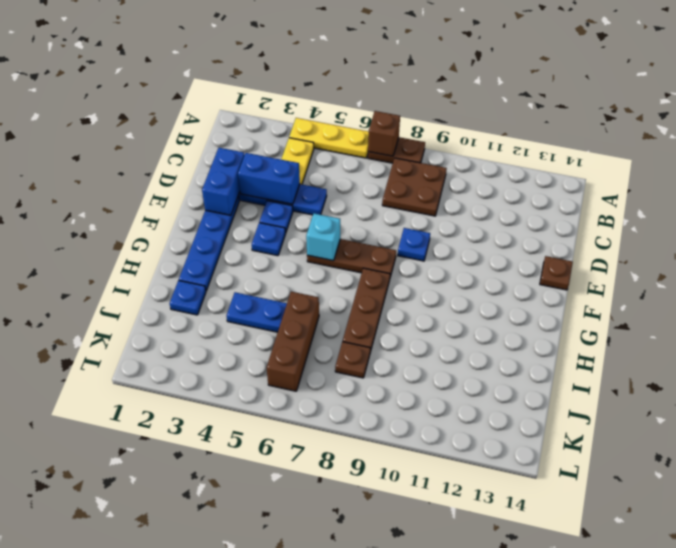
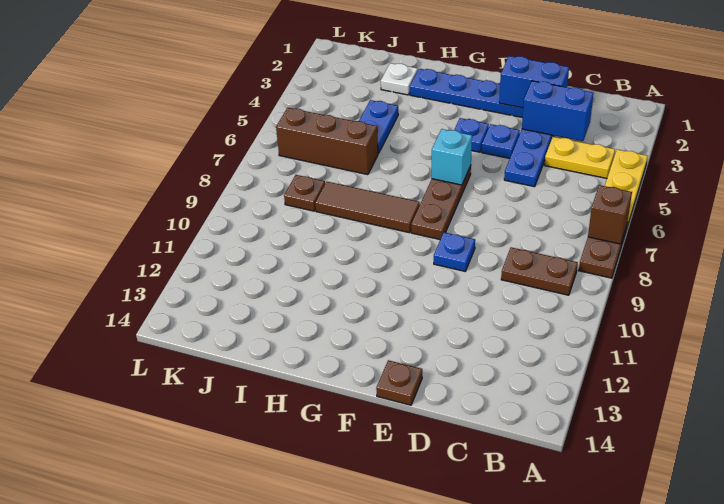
brown plate B8:C9 level 1 -> brown plate B9:C9 level 1
blue brick D3:D4 level 2 -> blue brick C3:D3 level 2
brown plate G8:I8 level 1 -> brown tile G8:I8 level 1
blue plate I2 level 1 -> white plate I2 level 1

